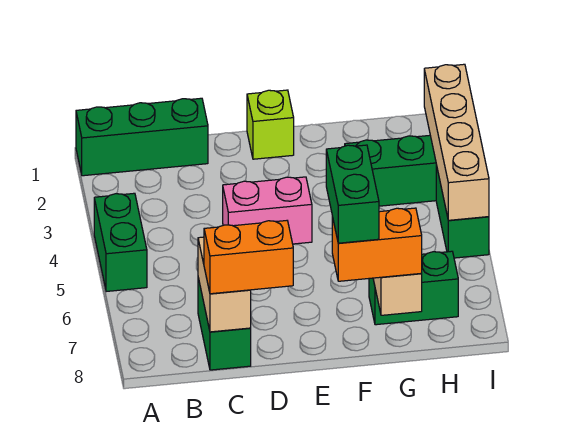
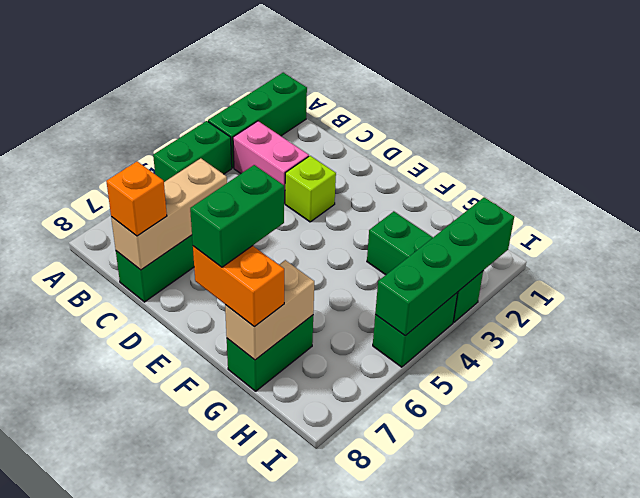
green brick A1:C1 level 1 -> green brick A1:A3 level 1
tan brick C7:C8 level 2 -> tan brick C6:C8 level 2
orange brick C8:D8 level 3 -> orange brick C8 level 3
pink brick D4:E4 level 1 -> pink brick B3:C3 level 1
lime brick E1 level 1 -> lime brick D3 level 1
green brick G7:H7 level 1 -> green brick G7:G8 level 1
tan brick I2:I5 level 2 -> green brick I2:I5 level 2

